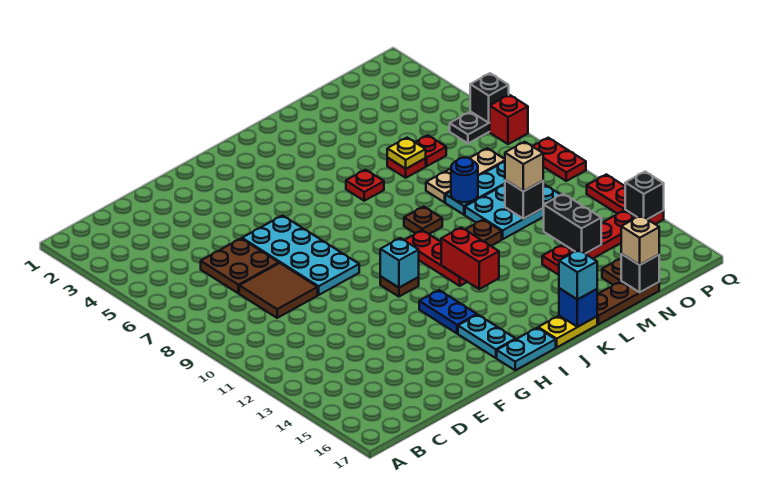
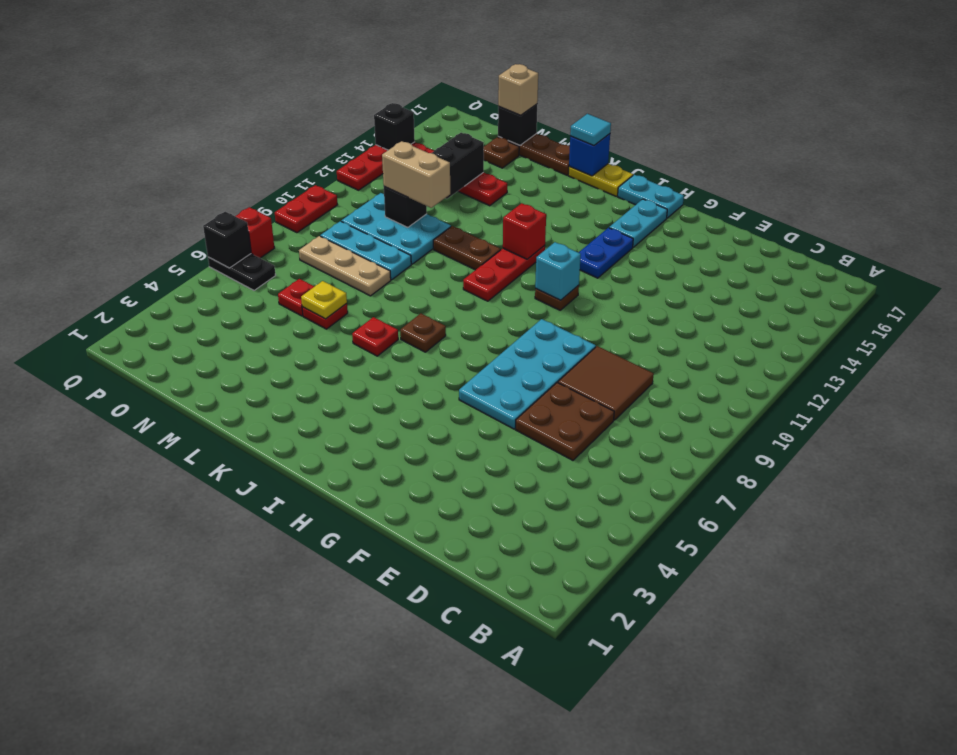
red brick J12:J13 level 2 -> red brick J12 level 2
brown plate K9 level 1 -> brown plate J7 level 1
cyan brick K17 level 3 -> cyan tile K17 level 3
blue round brick M9 level 2 -> none
tan brick N11 level 3 -> tan brick M11:N11 level 3

